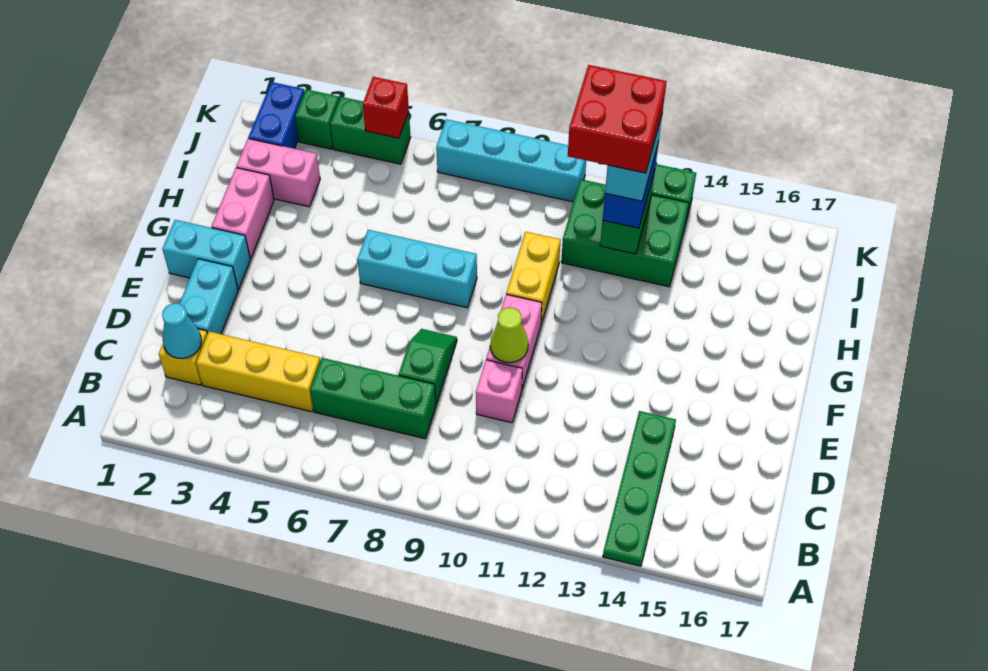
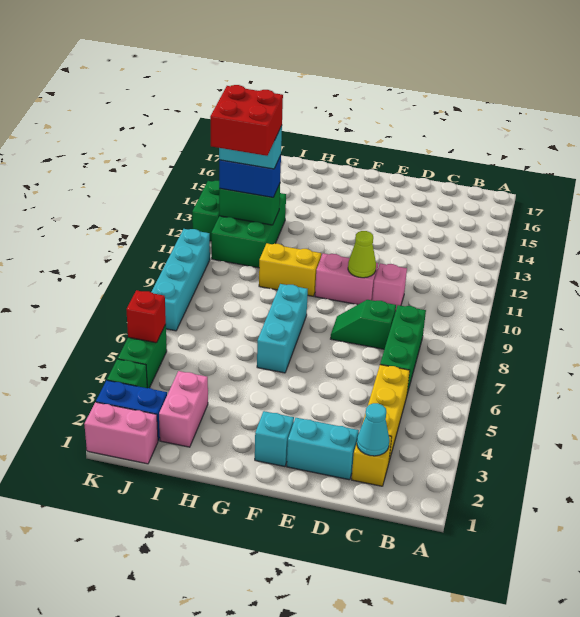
green plate A14:D14 level 1 -> none
cyan brick F1:F2 level 1 -> cyan brick F2 level 1
pink brick G2:H2 level 1 -> pink brick J1:K1 level 1

